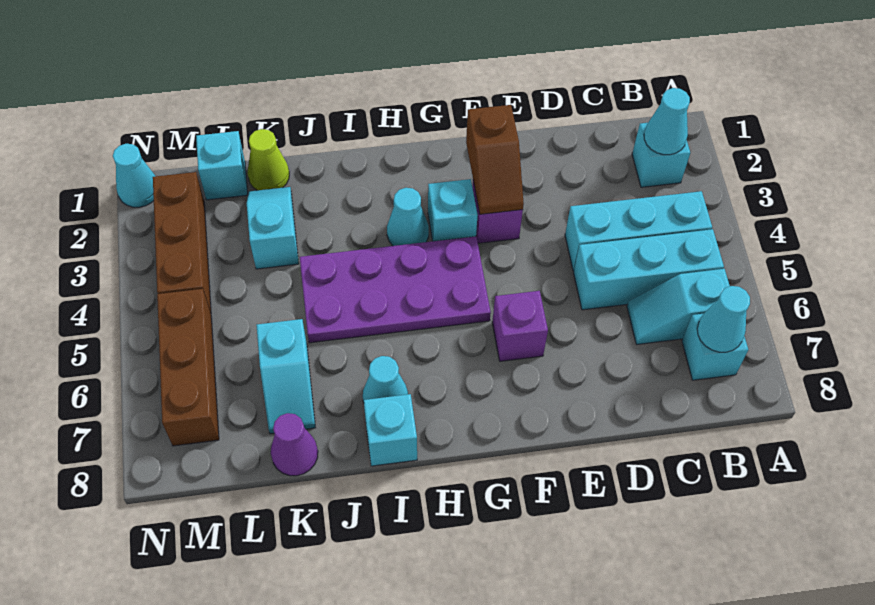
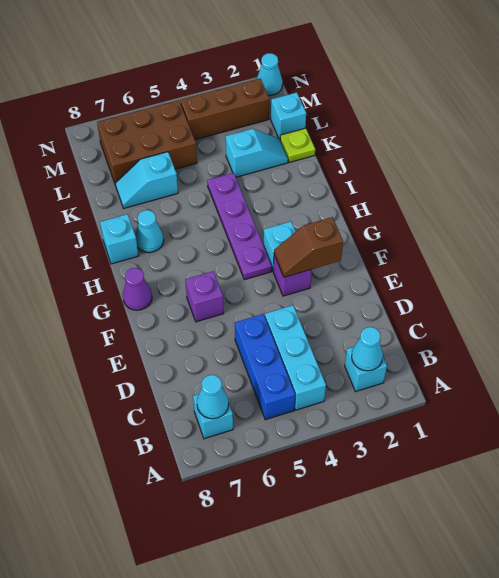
cyan brick B5:D5 level 1 -> blue brick B5:D5 level 1
cyan slope B6:C6 level 1 top B -> none
purple plate G4:J5 level 1 -> purple plate G4:J4 level 1
cyan cone H3 level 1 -> none
lime cone K1 level 1 -> lime plate K1 level 1
purple cone K8 level 1 -> purple cone G8 level 1
brown brick M5:M7 level 1 -> brown brick L5:M7 level 1

